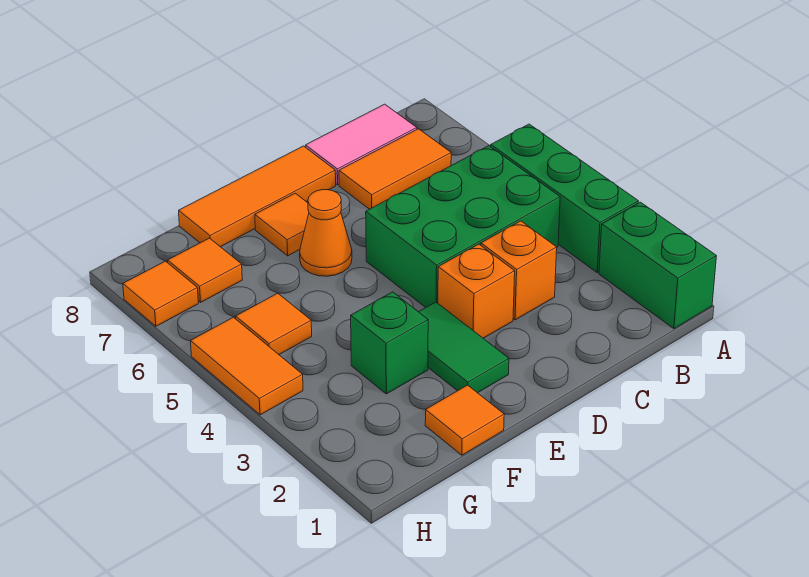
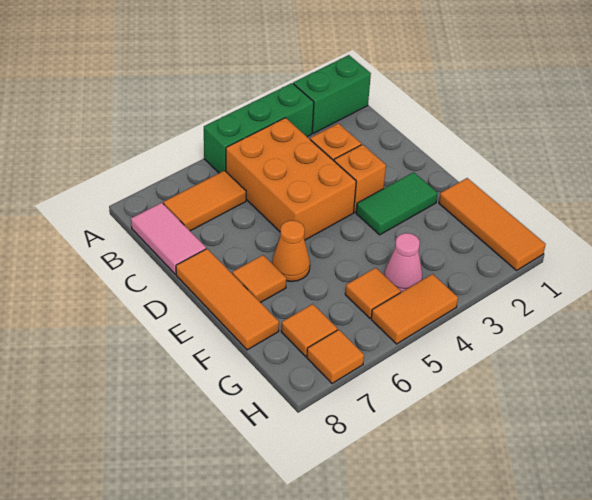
green brick B4:D5 level 1 -> orange brick B4:D5 level 1
orange tile B7:C7 level 1 -> orange tile B6:B7 level 1
orange tile F1 level 1 -> orange tile F1:H1 level 1
green brick F3 level 1 -> none
none -> pink cone G4 level 1

